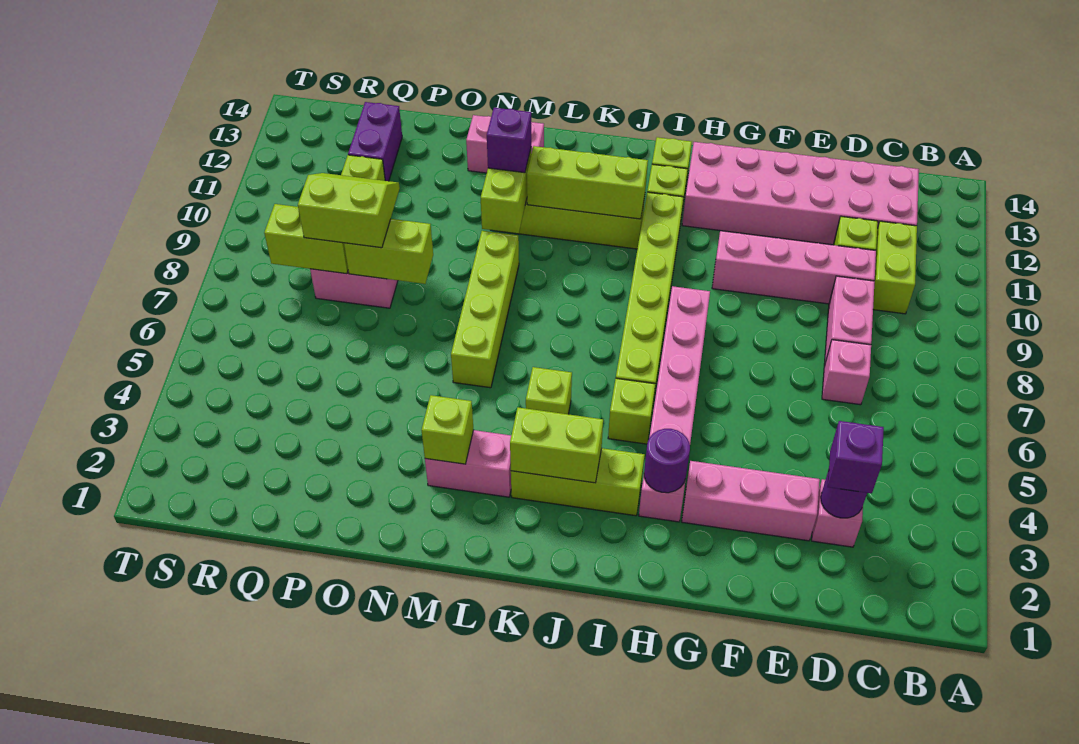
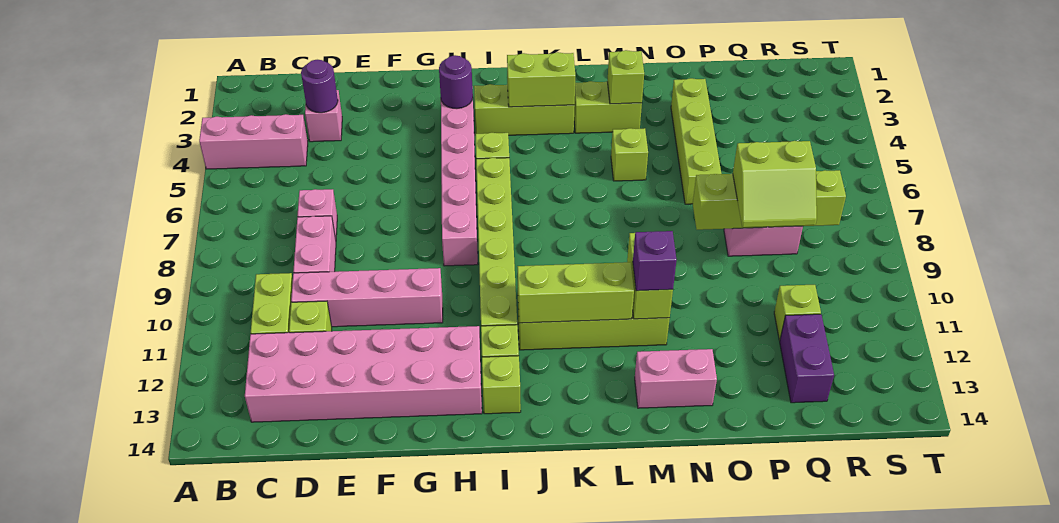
purple brick D3 level 3 -> none
pink brick E3:G3 level 1 -> pink brick A4:C4 level 1
lime brick K5 level 1 -> lime brick M5 level 1
pink brick L3:M3 level 1 -> lime brick L3:M3 level 1
lime brick M6:M9 level 1 -> lime brick O3:O6 level 1

